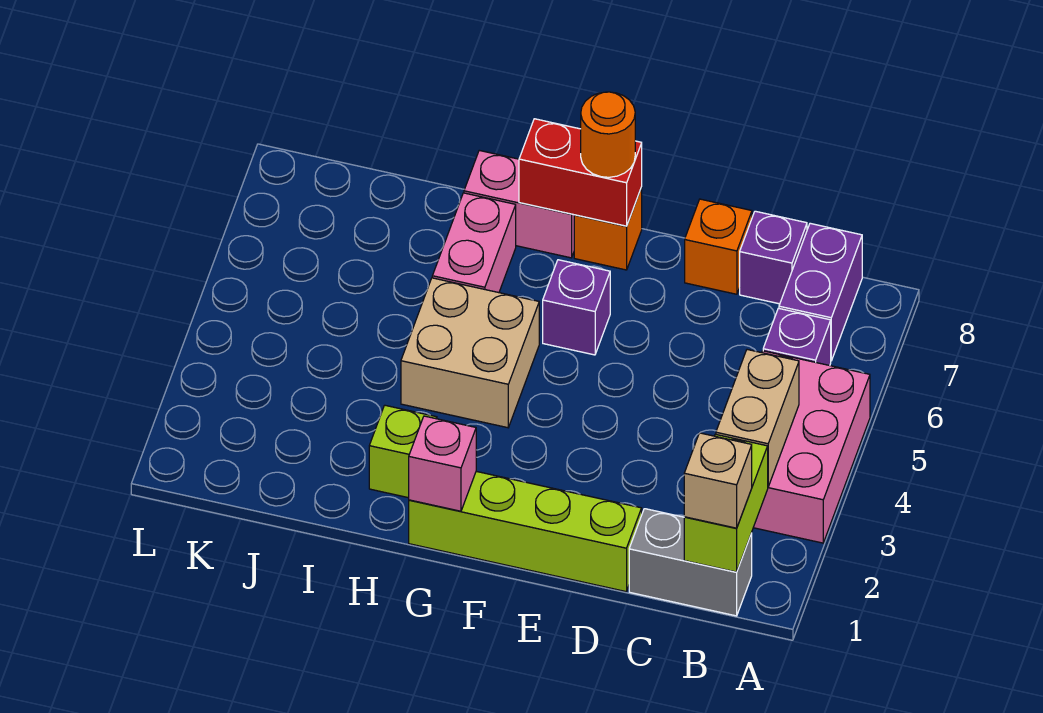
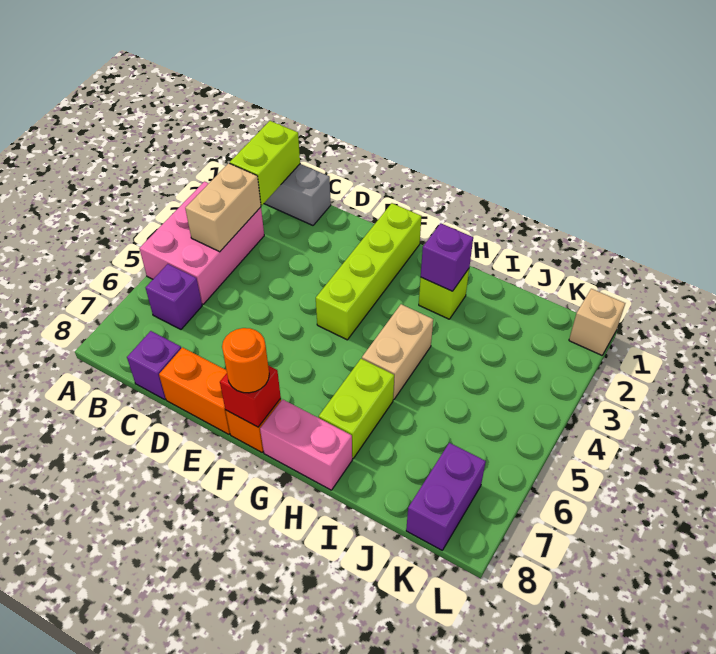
tan brick B1 level 3 -> tan brick L1 level 1
purple brick B7:B8 level 1 -> purple brick K7:K8 level 1
lime brick D1:G1 level 1 -> lime brick F1:F4 level 1
orange brick D8 level 1 -> orange brick D8:E8 level 1
purple brick F6 level 1 -> purple brick H2 level 2
red brick F8:G8 level 2 -> red brick F8 level 2
pink brick G1 level 2 -> none
tan brick G4:H5 level 1 -> tan brick H4:H5 level 1
pink brick H6:H7 level 1 -> lime brick H6:H7 level 1

